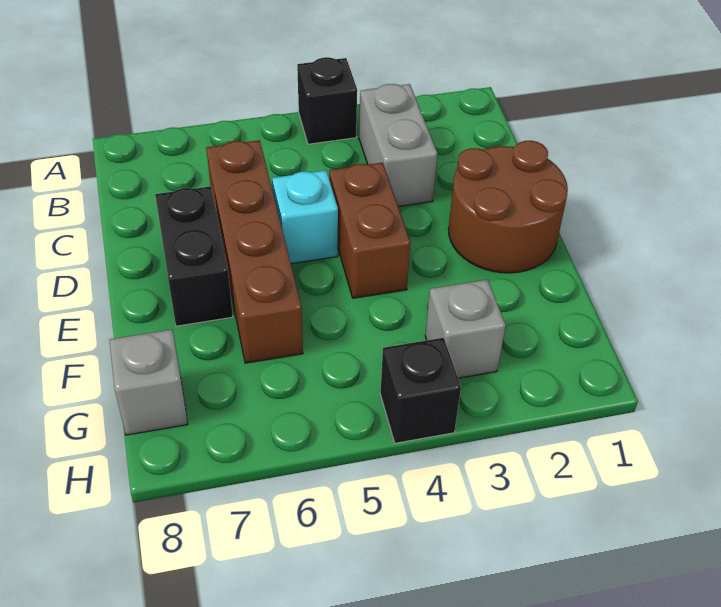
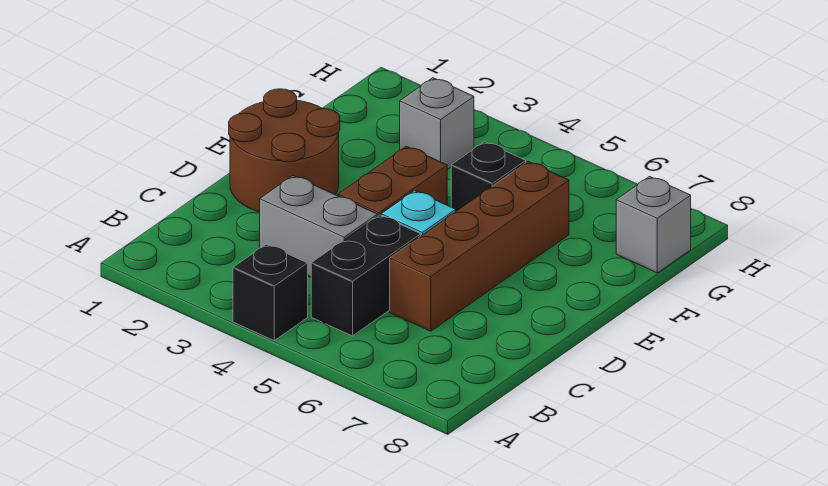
grey brick B3:C3 level 1 -> grey brick C3:C4 level 1
black brick D7:E7 level 1 -> black brick B5:C5 level 1
black brick H4 level 1 -> black brick F5 level 1

